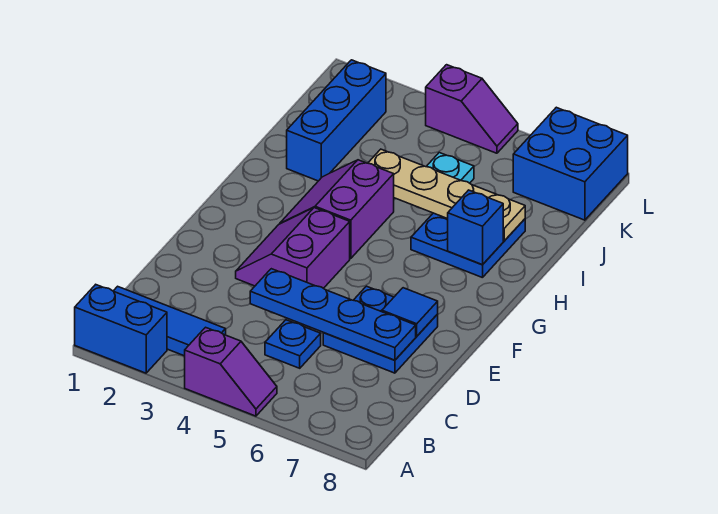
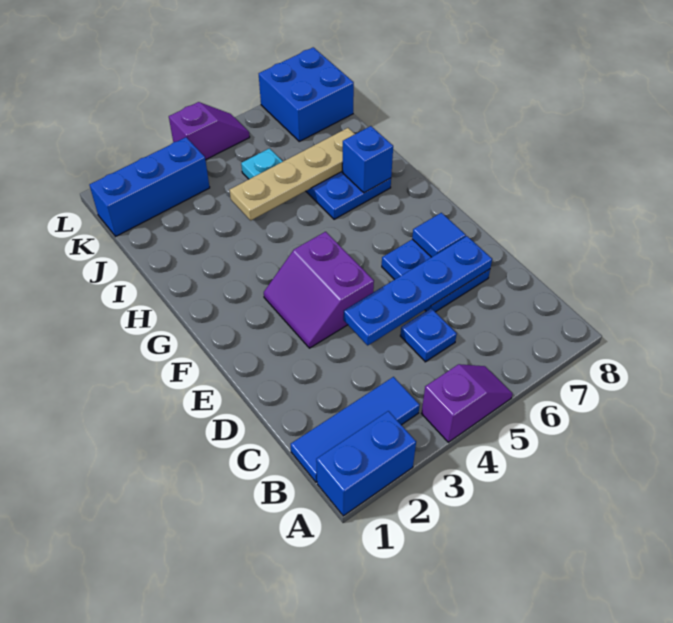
purple slope G3:H4 level 1 top 4 -> none
blue brick I2:K2 level 1 -> blue brick K1:K3 level 1

